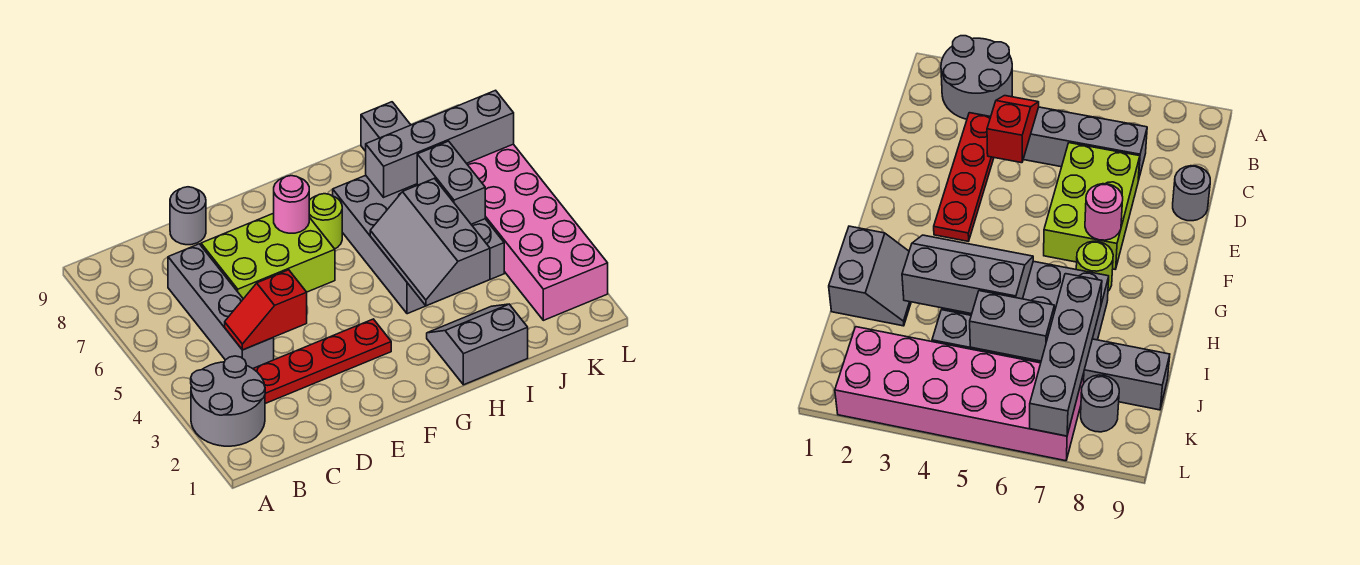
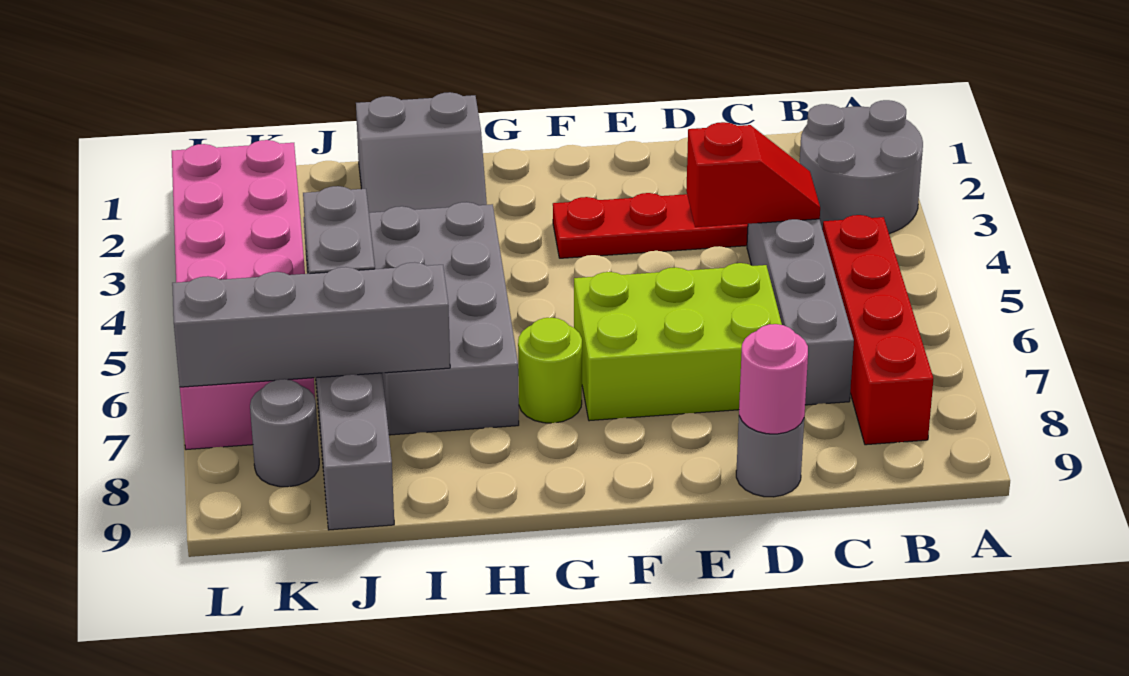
none -> red brick B5:B8 level 1
pink round brick F7 level 2 -> pink round brick D9 level 2
grey slope H3:I5 level 2 top I -> none

